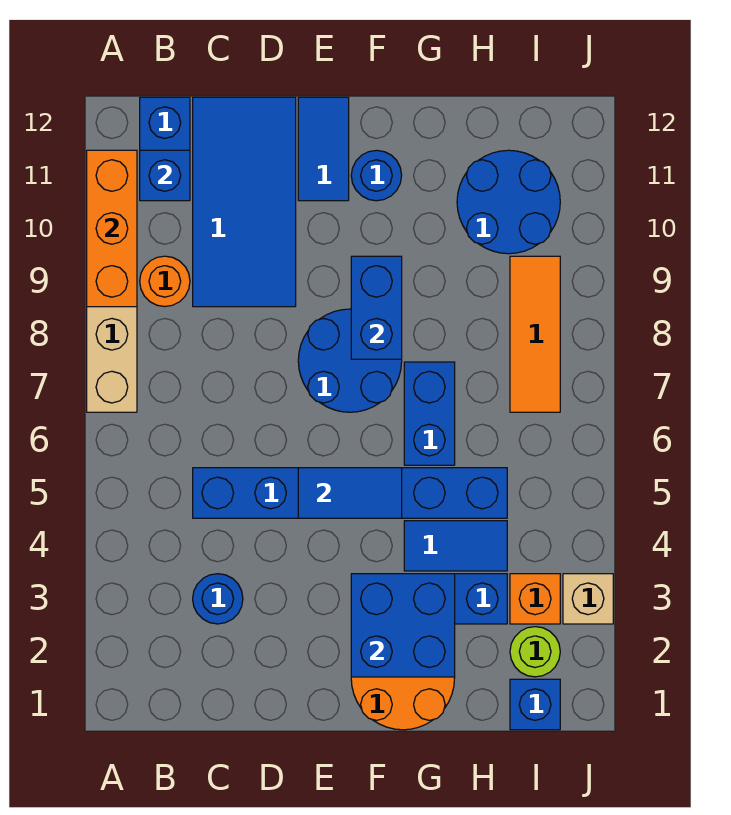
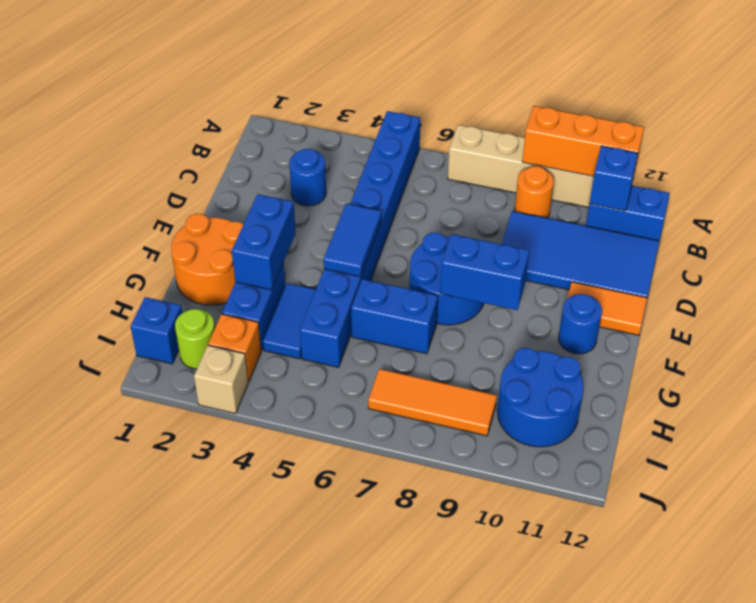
blue brick C5:H5 level 1 -> blue brick A5:H5 level 1
blue tile E11:E12 level 1 -> orange tile E11:E12 level 1
blue brick F2:G3 level 2 -> blue brick F3:G3 level 2

